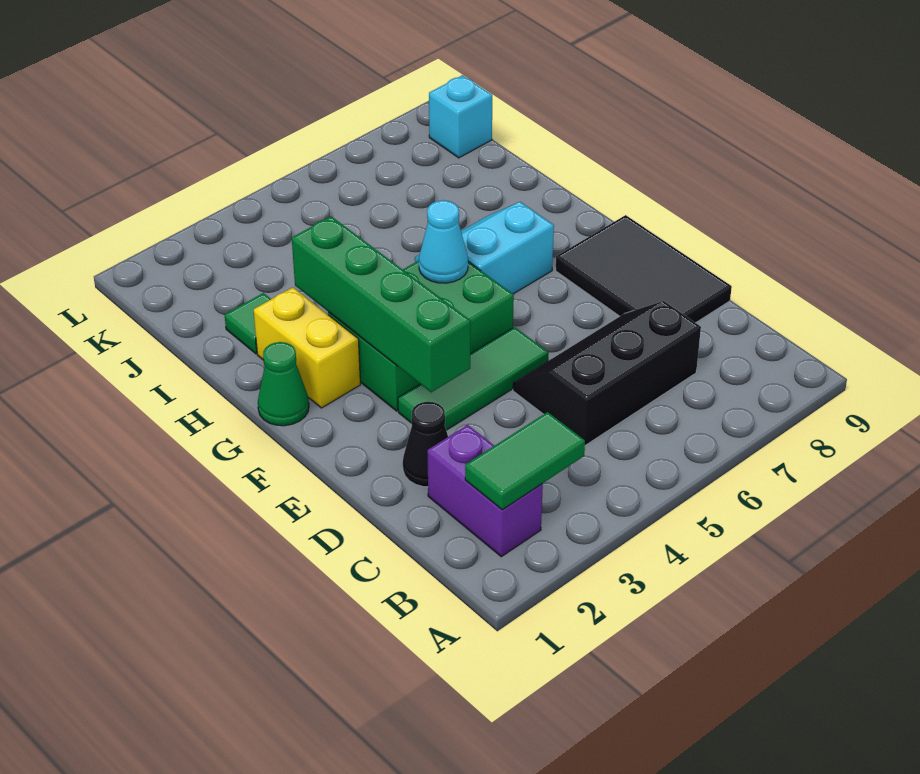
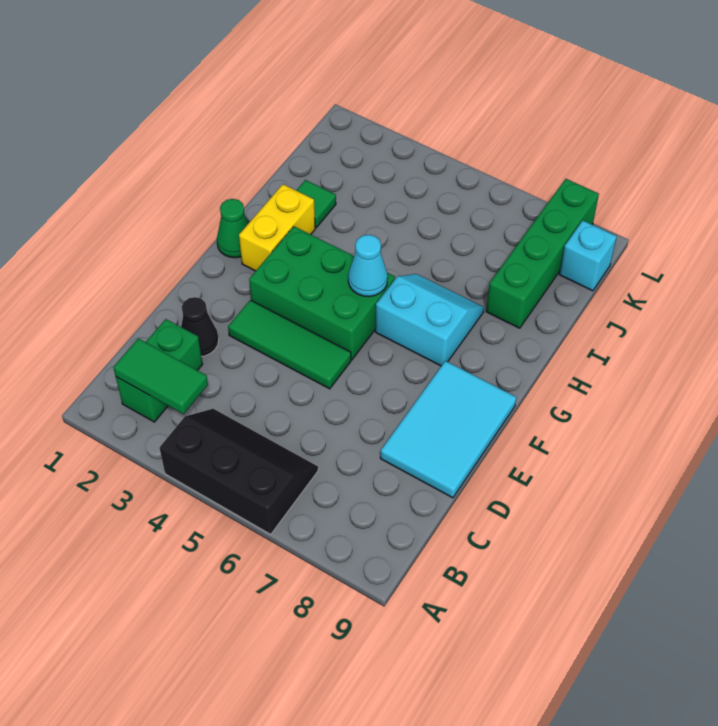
purple brick B2:C2 level 1 -> green brick B2:C2 level 1
black slope C5:D7 level 1 top C -> black slope A4:B6 level 1 top A
black tile D8:F9 level 1 -> cyan tile D8:F9 level 1
green brick E3:H3 level 2 -> green brick I8:L8 level 1

